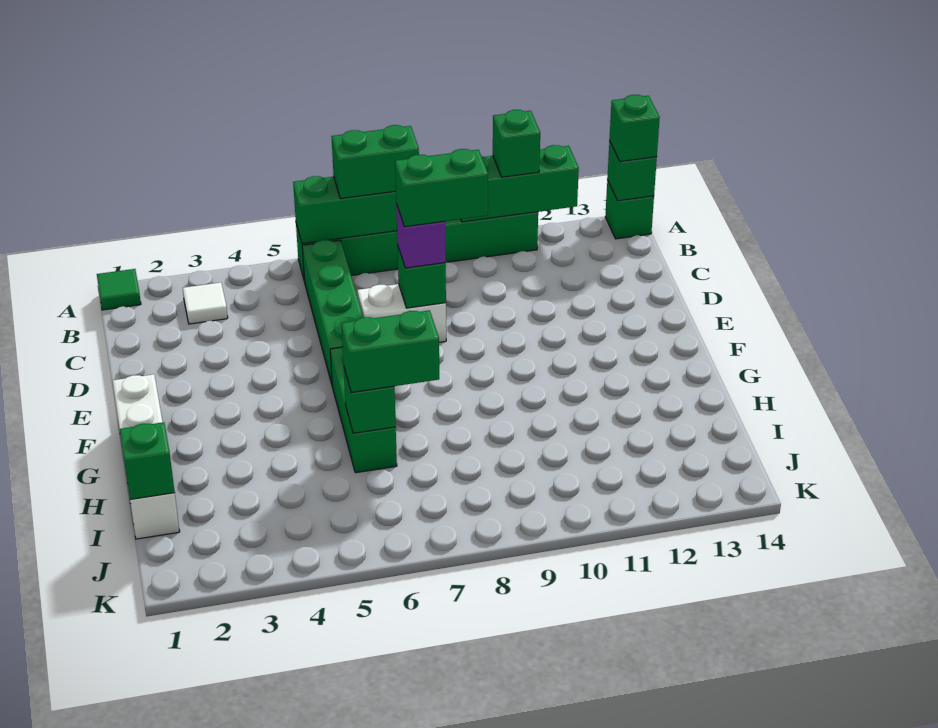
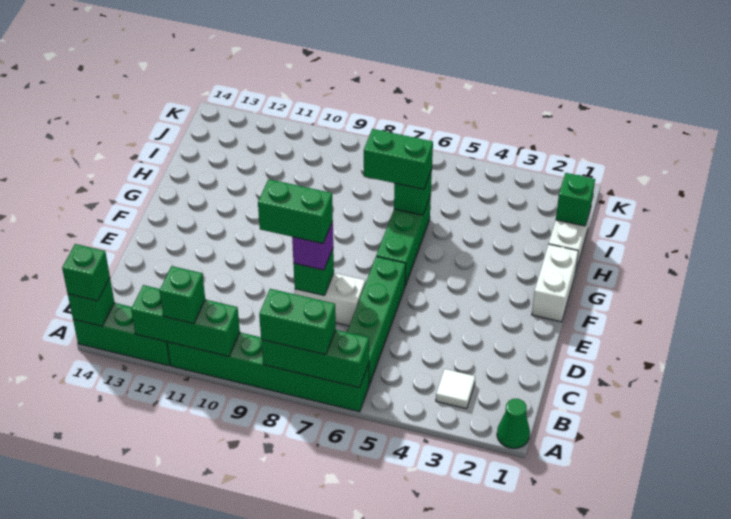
green tile A1 level 1 -> green cone A1 level 1
green brick A14 level 1 -> green brick A12:A14 level 1

